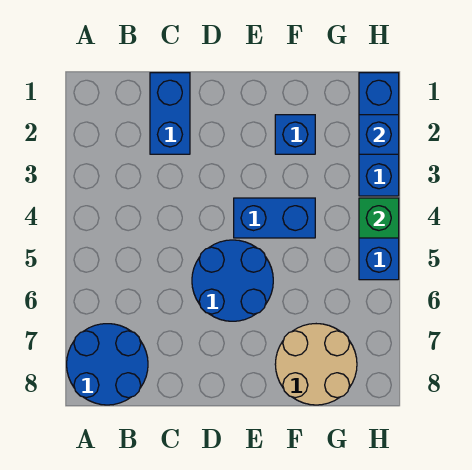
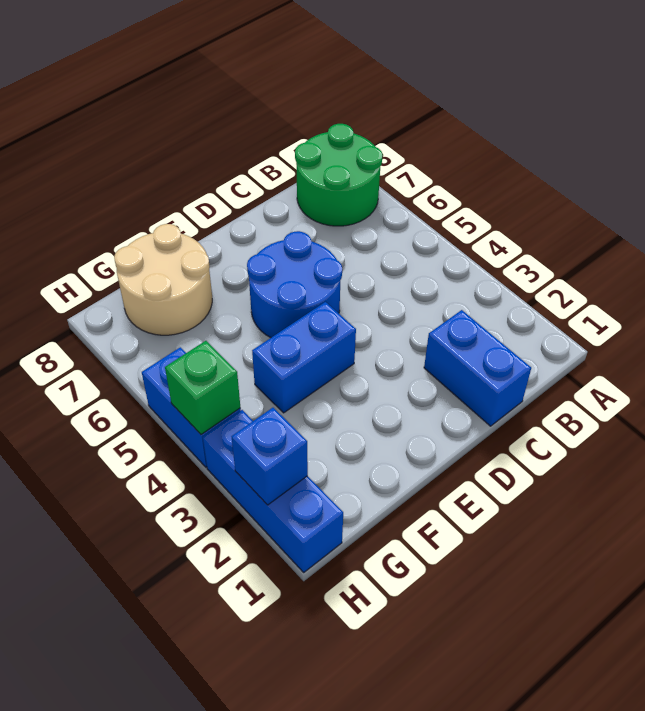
blue round brick A7:B8 level 1 -> green round brick A7:B8 level 1
blue brick F2 level 1 -> none

